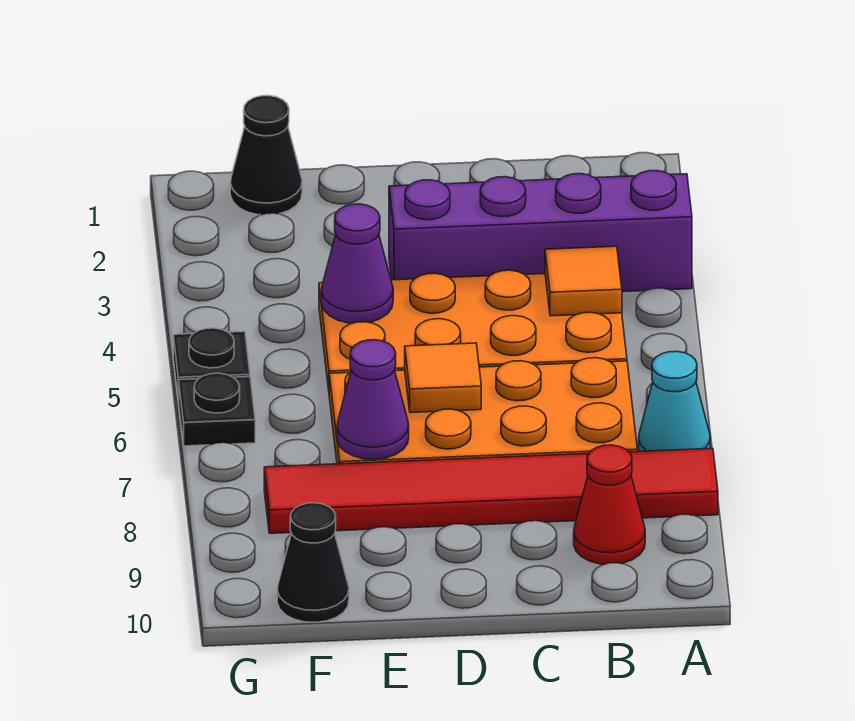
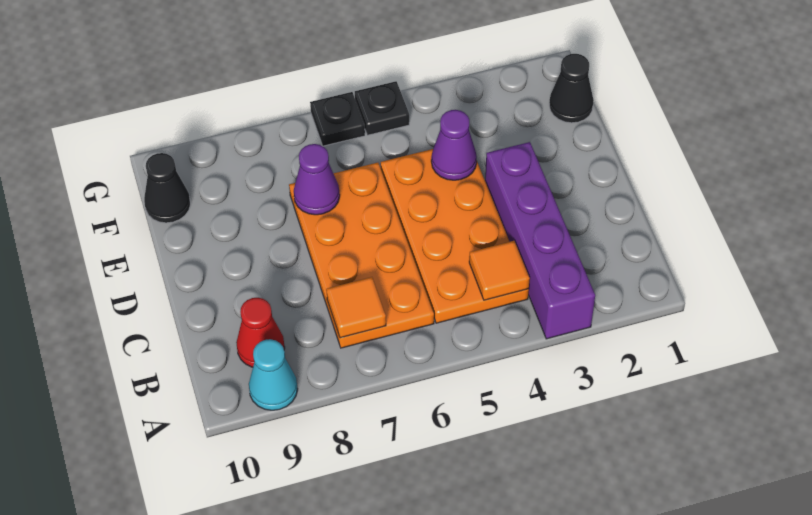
cyan cone A7 level 1 -> cyan cone A9 level 1
red tile A8:F8 level 1 -> none
orange tile D6 level 2 -> orange tile B7 level 2

